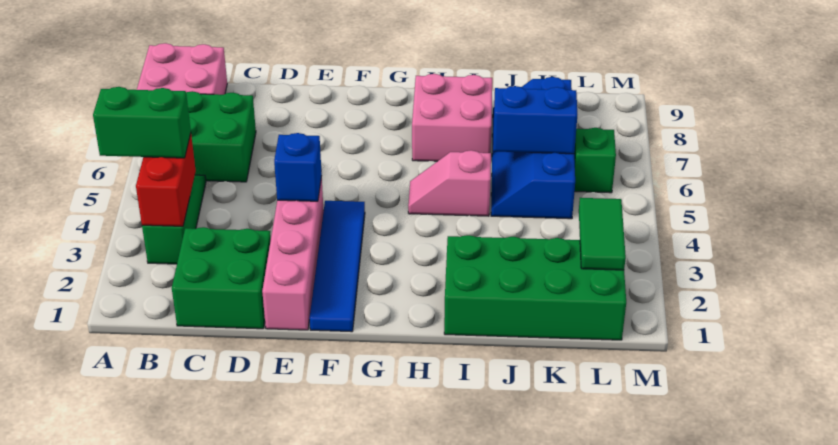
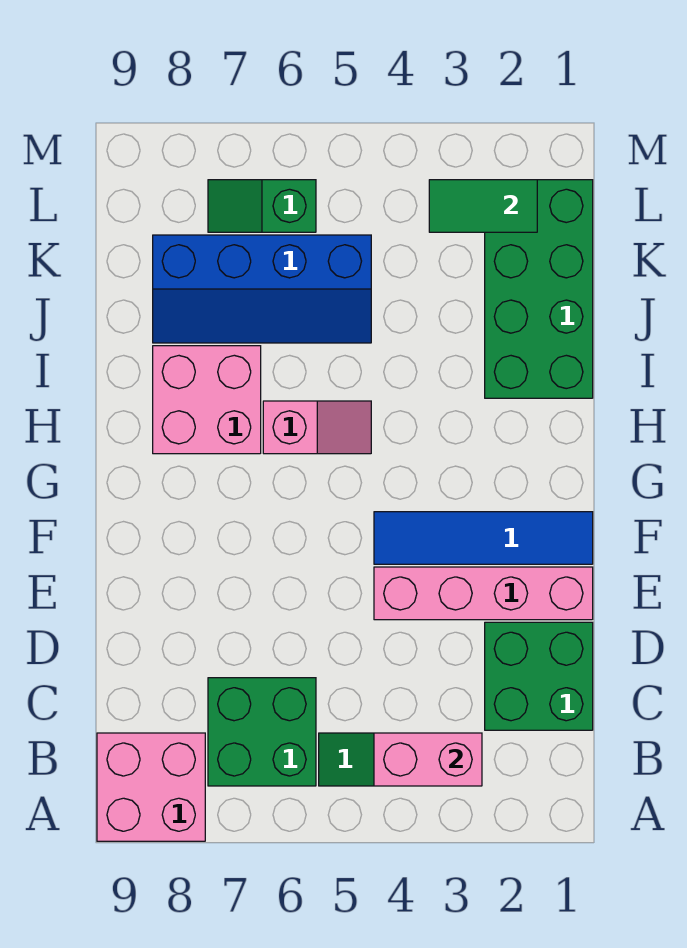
green brick A4:B4 level 3 -> none
red brick B3:B4 level 2 -> pink brick B3:B4 level 2
blue brick E4 level 2 -> none
pink slope H5:I5 level 1 top I -> pink slope H5:H6 level 1 top 6
blue brick J6:K6 level 2 -> none

